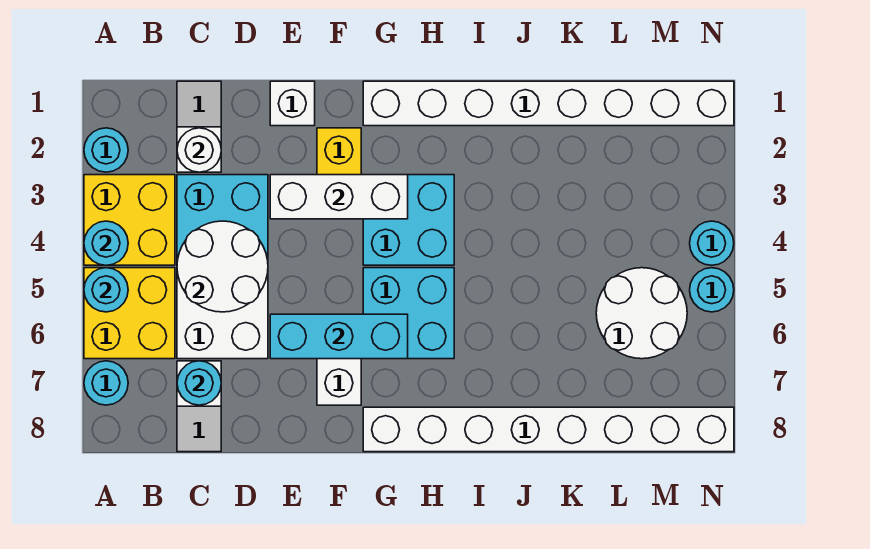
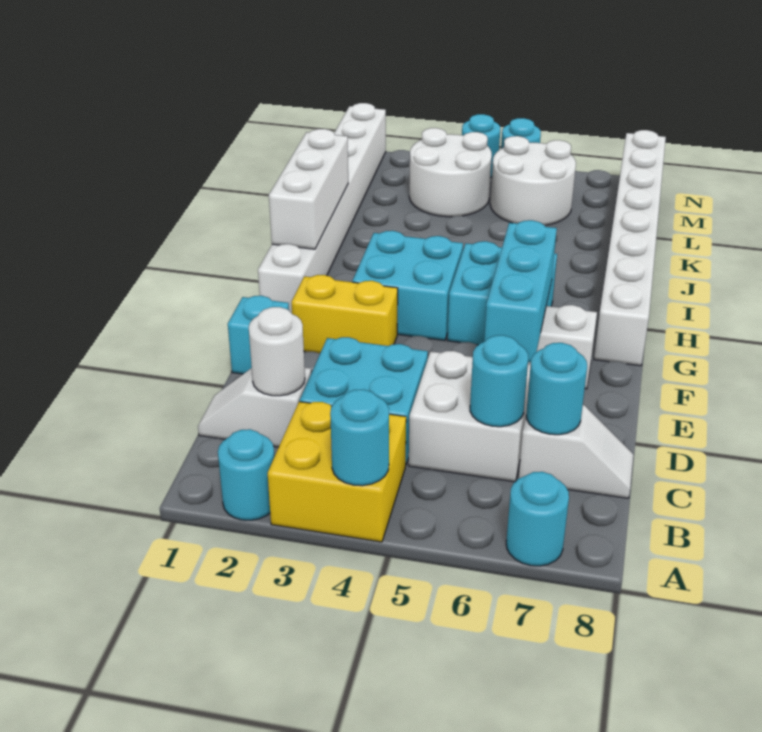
yellow brick A5:B6 level 1 -> none
cyan round brick A5 level 2 -> cyan round brick C6 level 2
white round brick C4:D5 level 2 -> white round brick L3:M4 level 1
white brick E1 level 1 -> cyan brick E1 level 1
white brick E3:G3 level 2 -> white brick H1:J1 level 2

